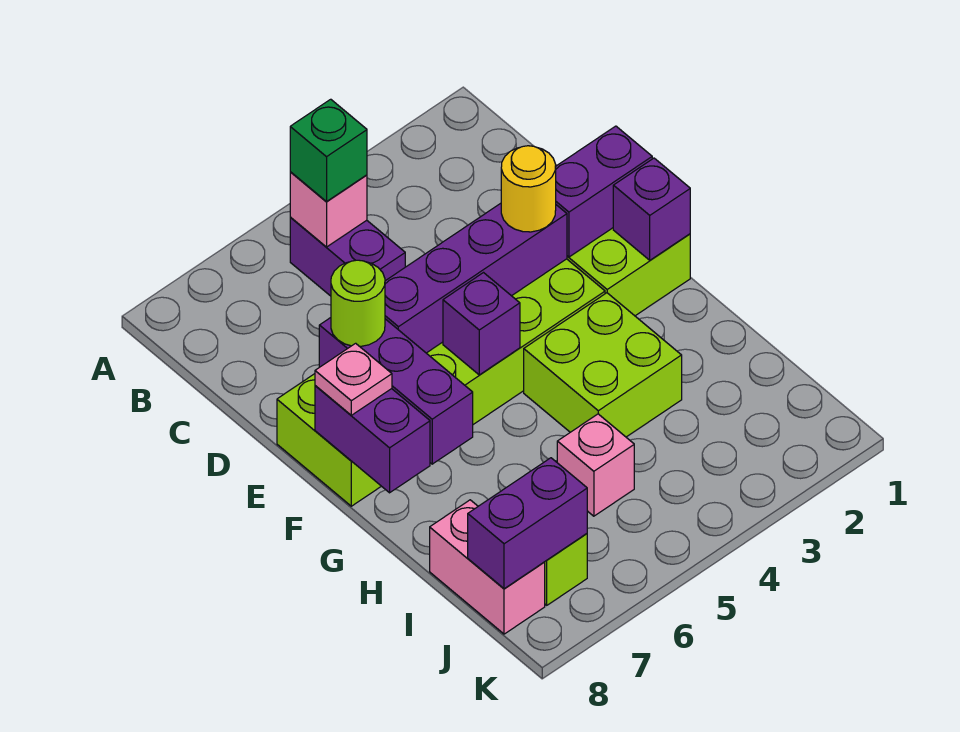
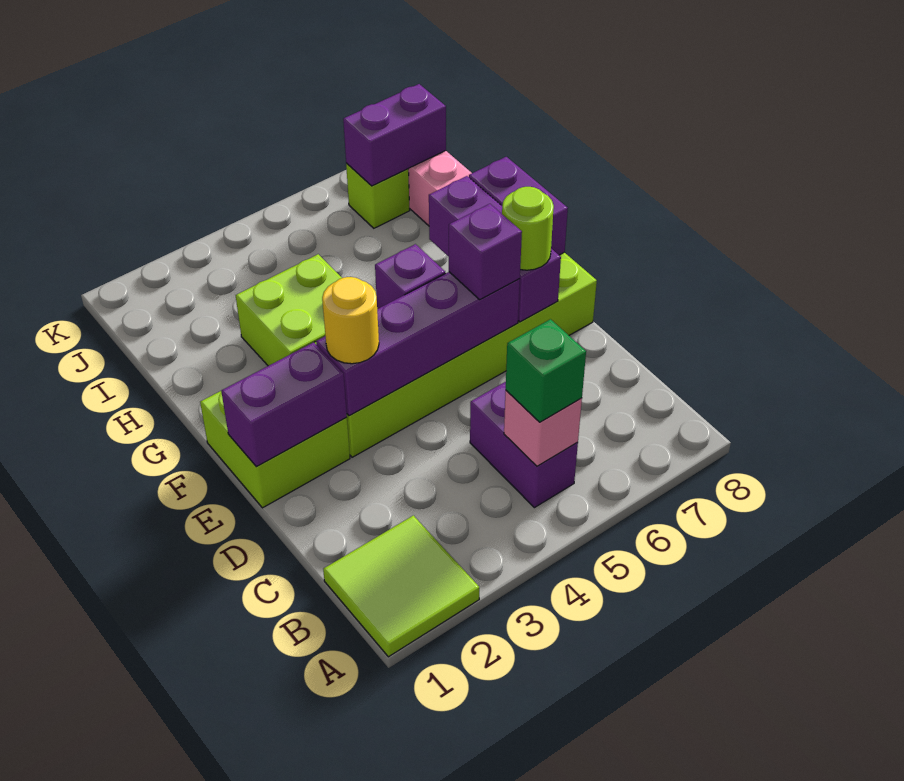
none -> lime tile A1:B2 level 1
purple brick F1 level 2 -> purple brick E6 level 3
pink plate F8 level 3 -> none
pink brick I5 level 1 -> none

